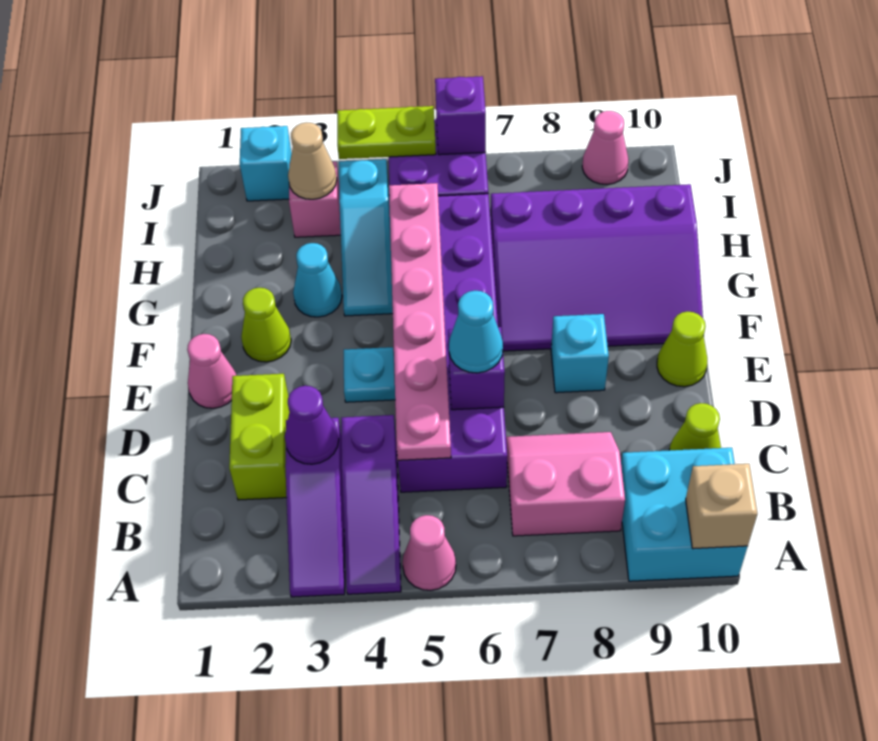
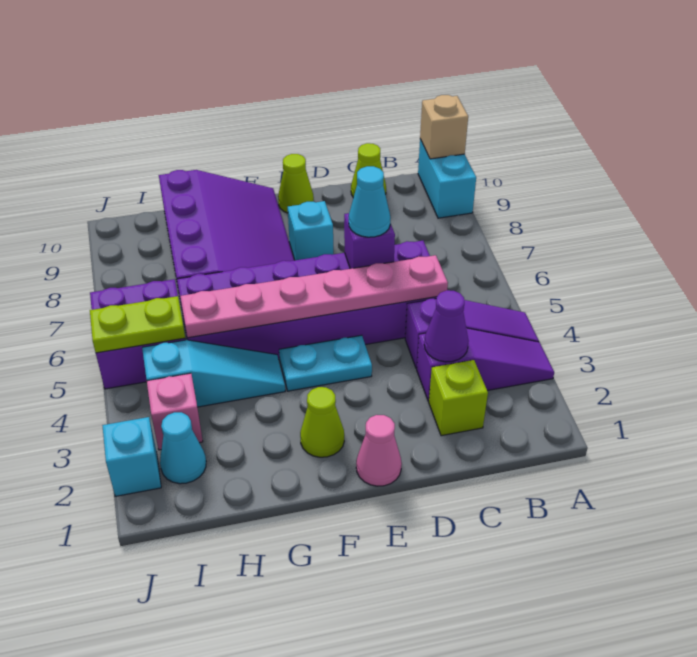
pink cone A5 level 1 -> none
cyan brick A9:B10 level 1 -> cyan brick A9:A10 level 1
pink slope B7:C8 level 1 top B -> none
lime brick C2:D2 level 1 -> lime brick C2 level 1
cyan plate E4 level 1 -> cyan plate E4:F4 level 1
cyan cone G3 level 1 -> cyan cone I2 level 1
tan cone I3 level 2 -> none
lime plate J4:J5 level 2 -> lime plate I5:J5 level 2
purple brick J6 level 2 -> none
pink cone J9 level 1 -> none

